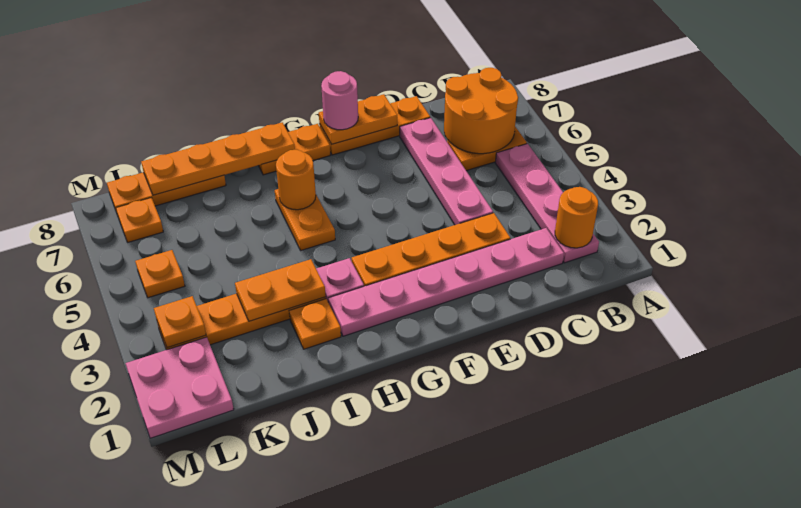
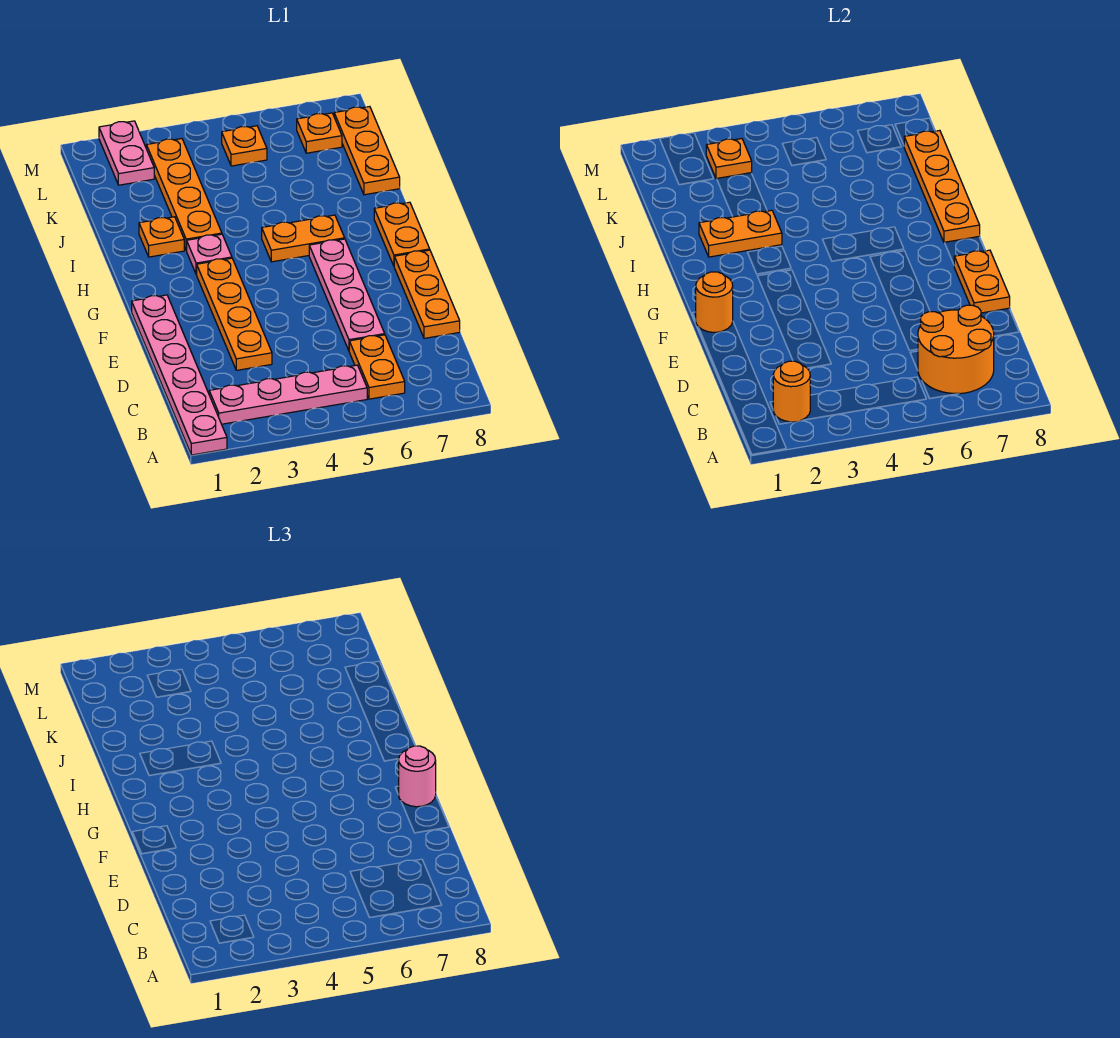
pink plate C2:H2 level 1 -> pink plate A1:F1 level 1
pink plate D4:D7 level 1 -> pink plate D6:G6 level 1
orange round brick H6 level 2 -> orange round brick F1 level 2
orange plate I3:J3 level 2 -> orange plate I2:I3 level 2
pink plate L1:M2 level 1 -> pink plate L2:M2 level 1

